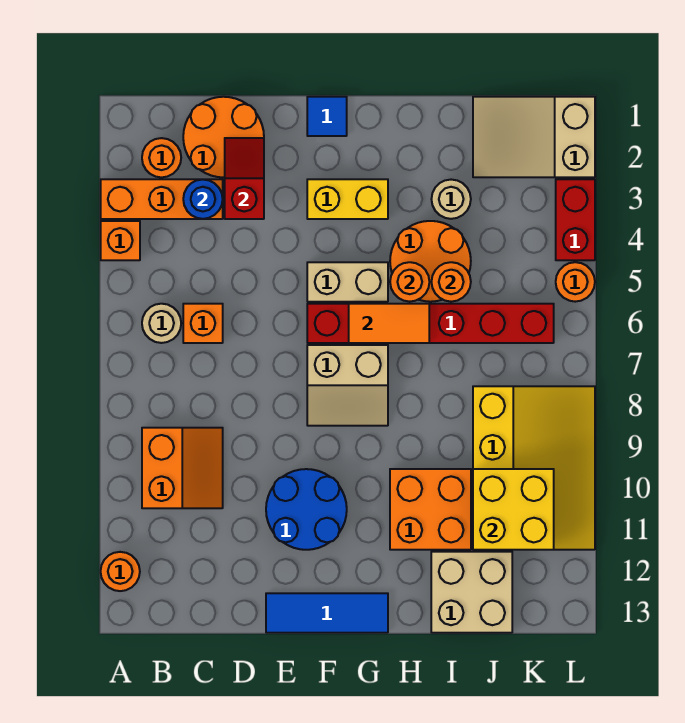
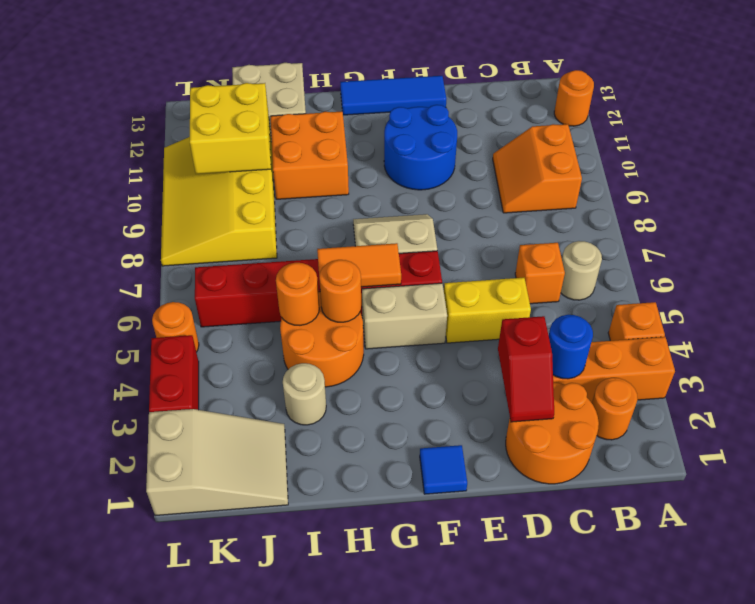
yellow brick F3:G3 level 1 -> yellow brick D5:E5 level 1

